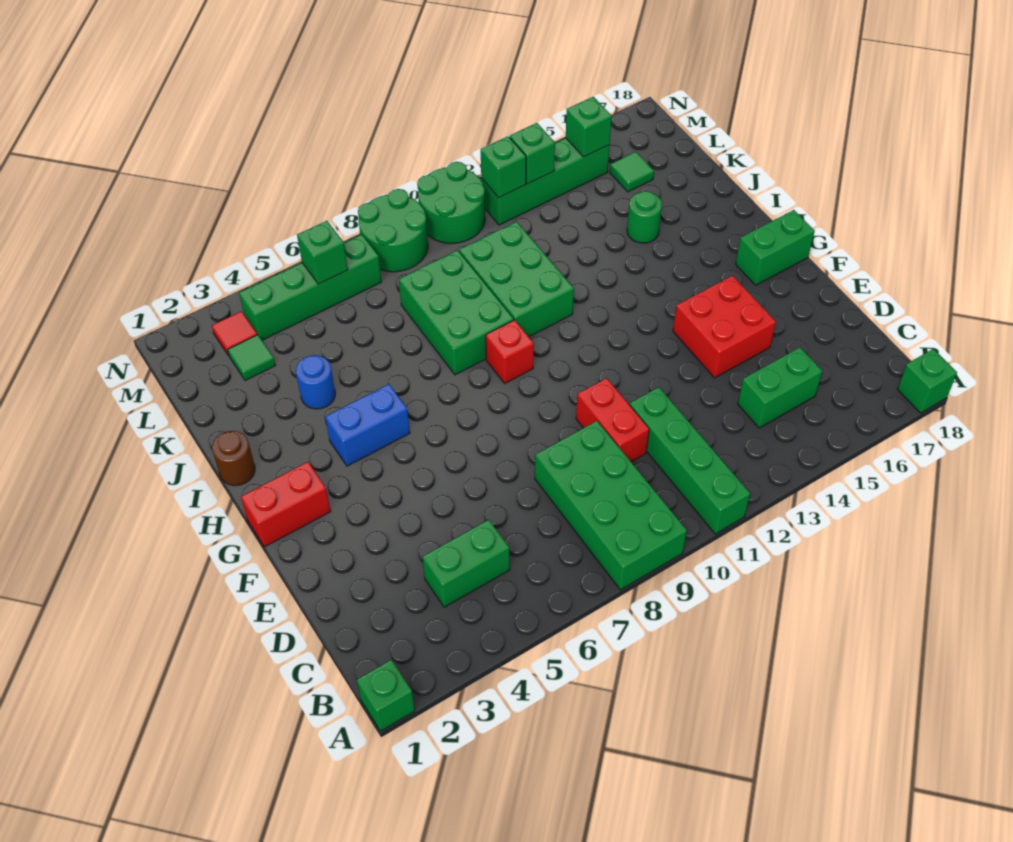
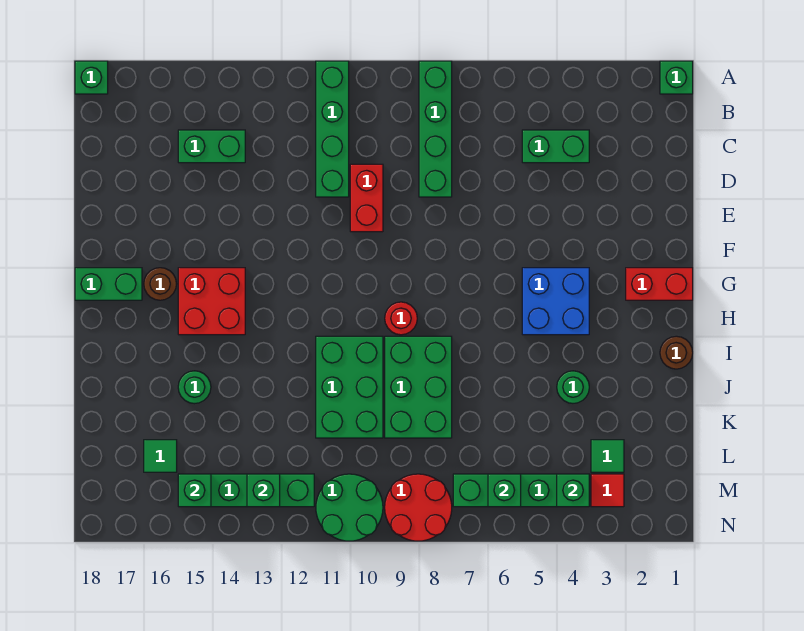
green brick A8:D9 level 1 -> green brick A8:D8 level 1
red brick E14:F15 level 1 -> red brick G14:H15 level 1
none -> brown round brick G16 level 1
blue brick H4:H5 level 1 -> blue brick G4:H5 level 1
red brick H9 level 1 -> red round brick H9 level 1
blue round brick J4 level 1 -> green round brick J4 level 1
green round brick M8:N9 level 1 -> red round brick M8:N9 level 1
green brick M12 level 2 -> green brick M4 level 2

